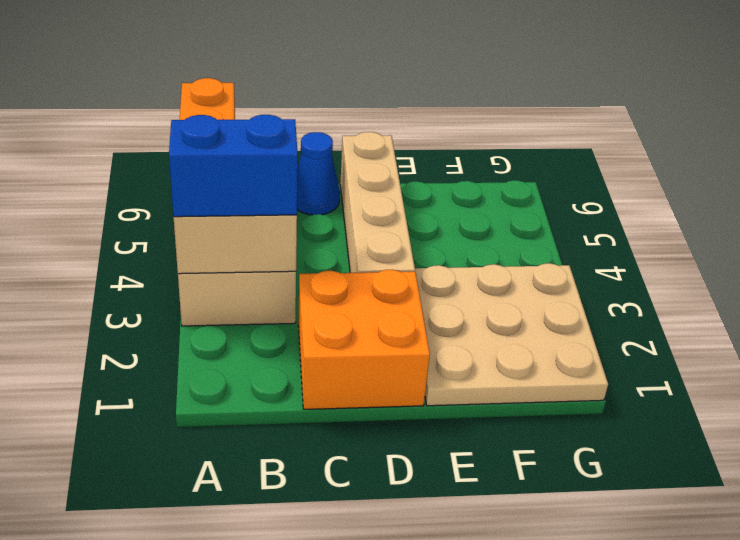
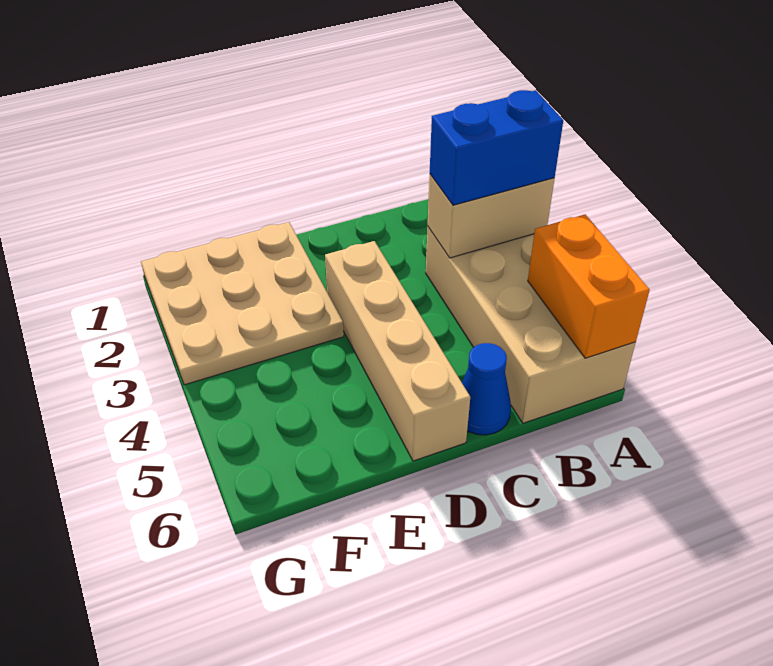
orange brick C1:D2 level 1 -> none

